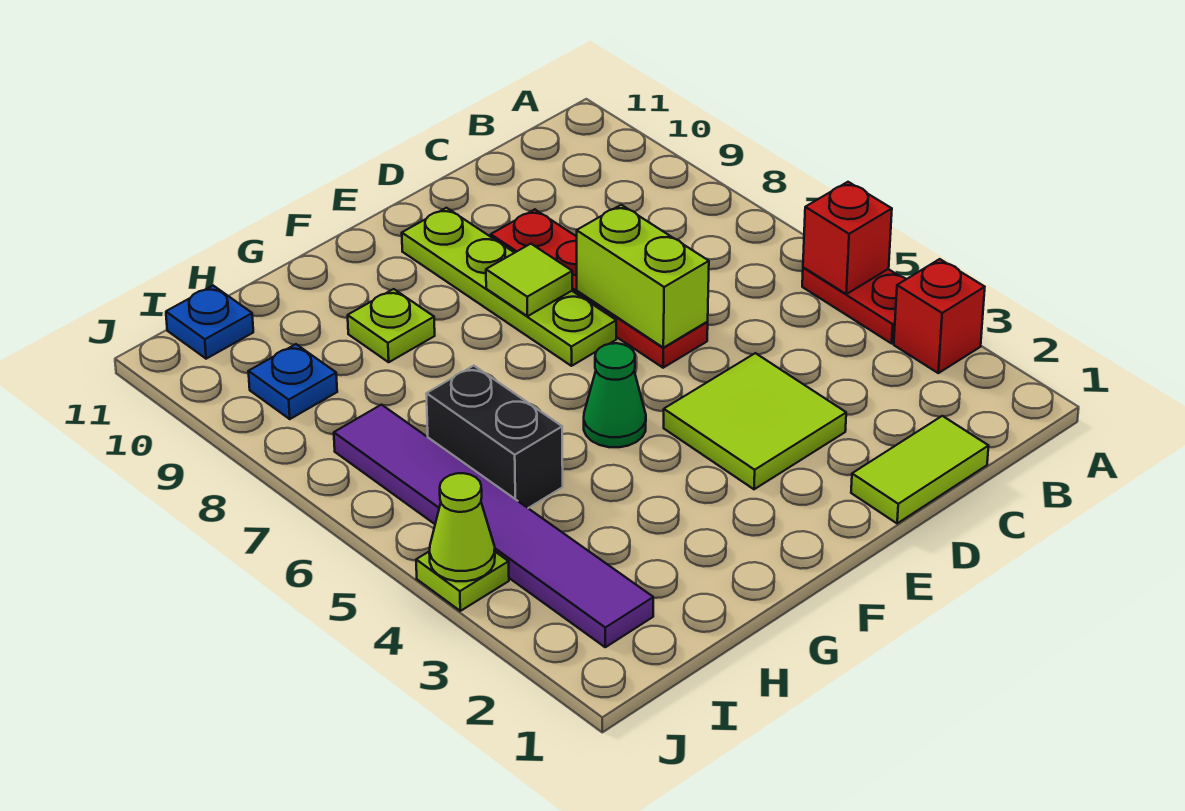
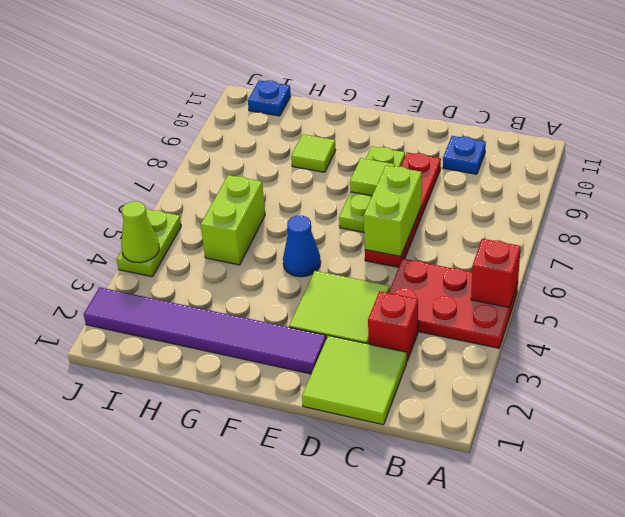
red brick A3 level 1 -> red brick C3 level 1
red plate A4:A5 level 1 -> red plate A4:C5 level 1
lime tile C1:D1 level 1 -> lime tile C1:D2 level 1
lime plate E7:E10 level 1 -> lime plate E7:E9 level 1
green cone F5 level 1 -> blue cone F5 level 1
lime plate G9 level 1 -> lime tile G9 level 1
black brick H5:H6 level 1 -> lime brick H5:H6 level 1
purple tile I2:I7 level 1 -> purple tile E2:J2 level 1
blue plate I9 level 1 -> blue plate C10 level 1
lime plate J4 level 1 -> lime plate J4:J5 level 1

